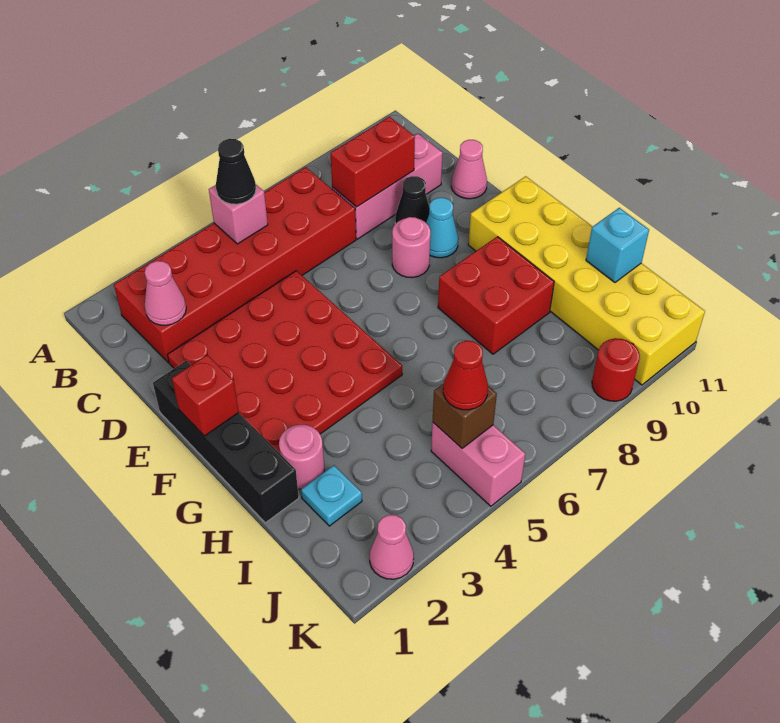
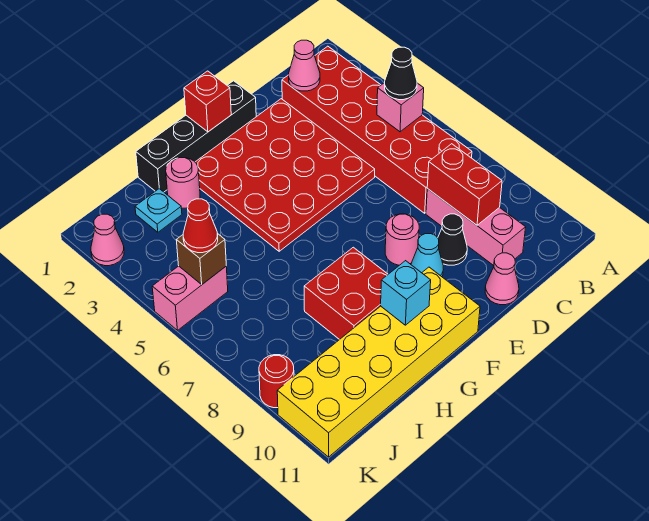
cyan brick I11 level 2 -> cyan brick G10 level 2

